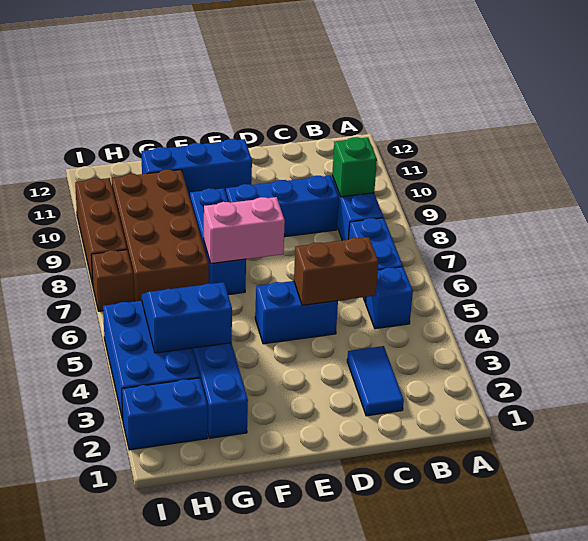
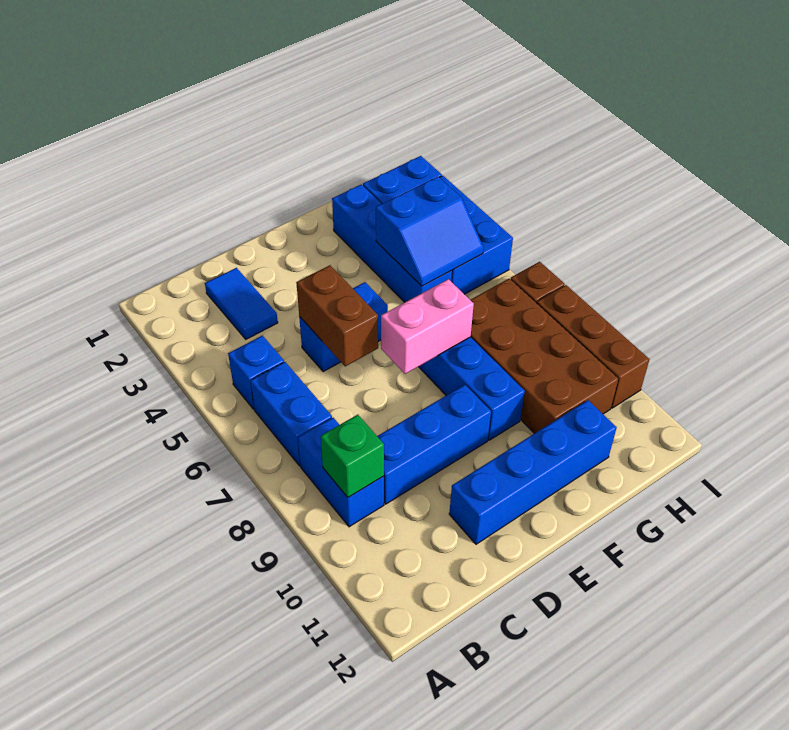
brown brick C5:D5 level 2 -> brown brick D5:D6 level 2
blue brick E11:G11 level 1 -> blue brick D11:G11 level 1

